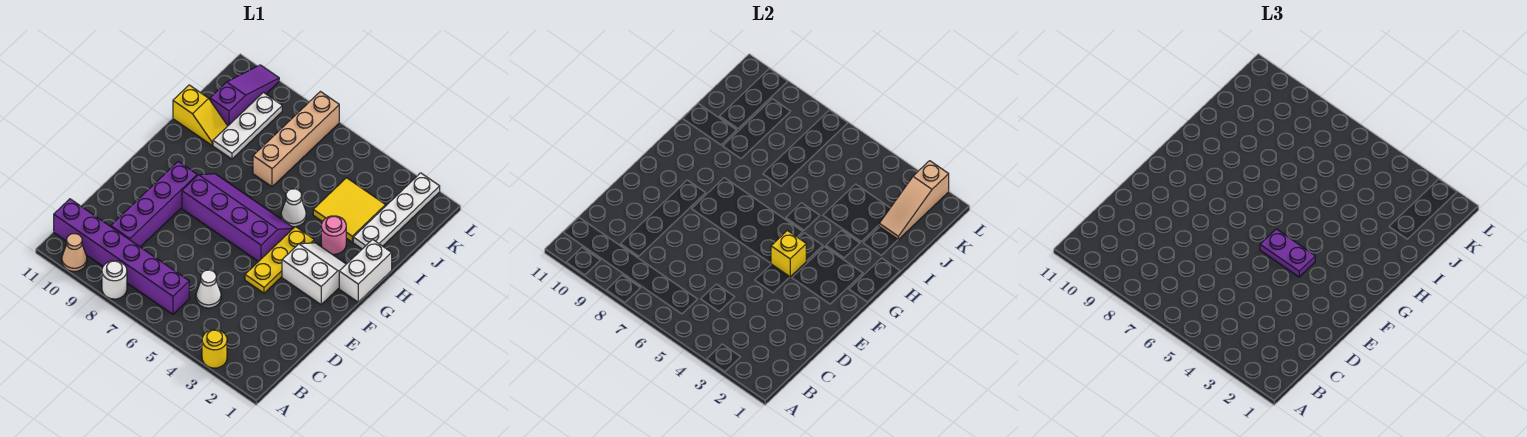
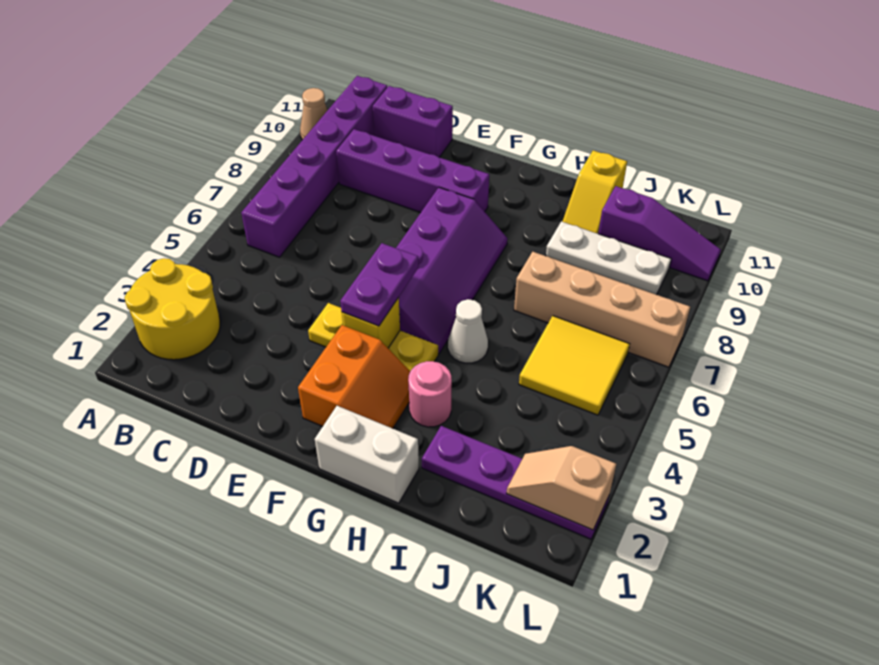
yellow round brick A3 level 1 -> yellow round brick A2:B3 level 1
white round brick A8 level 1 -> none
white cone C5 level 1 -> none
none -> purple brick C11:D11 level 1
white slope F2:G3 level 1 top F -> orange slope F2:G3 level 1 top F
white plate I2:L2 level 1 -> purple plate I2:L2 level 1
yellow tile I3:J4 level 1 -> yellow tile J5:K6 level 1
tan slope J2:L2 level 2 top L -> tan slope K2:L2 level 2 top L

